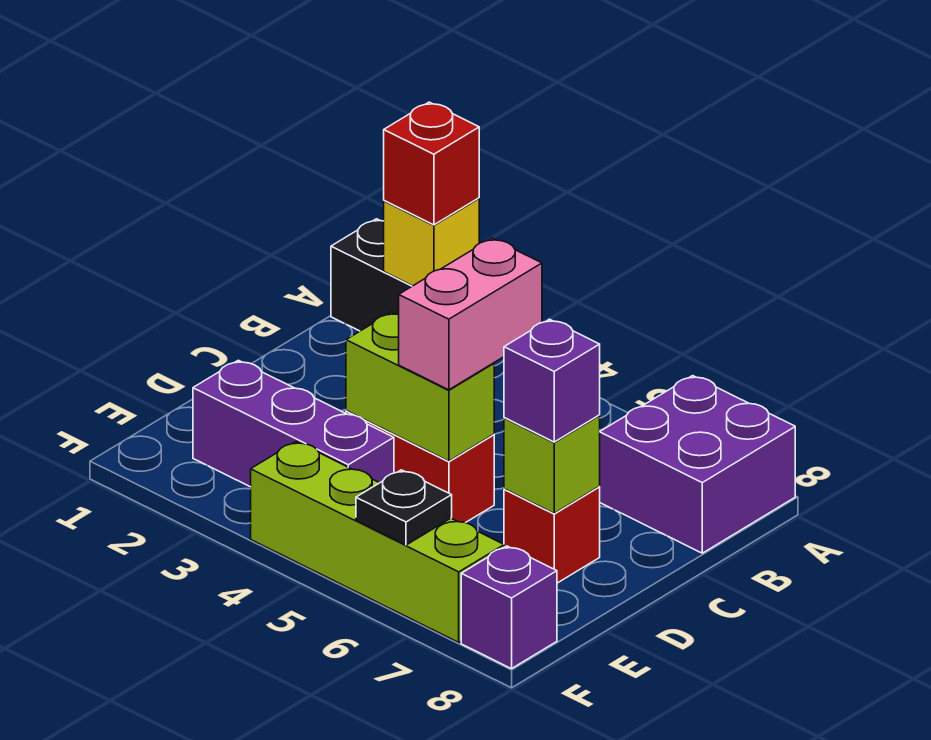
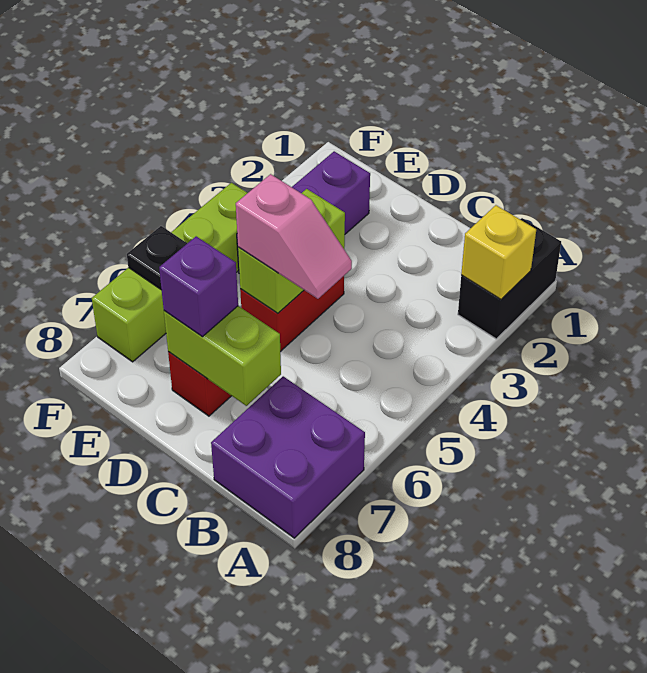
red brick A2 level 3 -> none
pink brick C5:D5 level 3 -> pink slope C5:D5 level 3 top D
lime brick D7 level 2 -> lime brick C7:D7 level 2
purple brick F8 level 1 -> none

